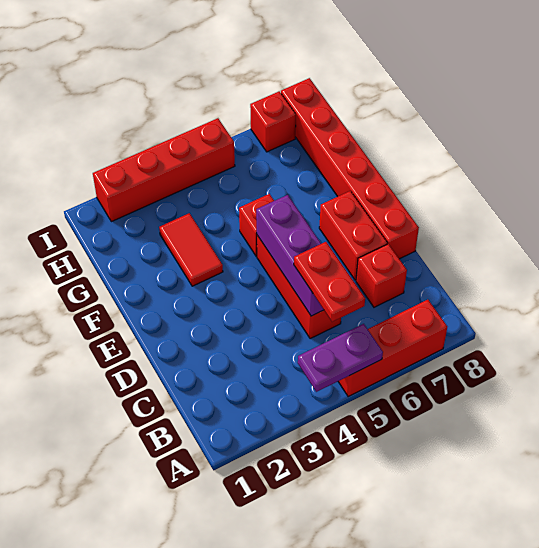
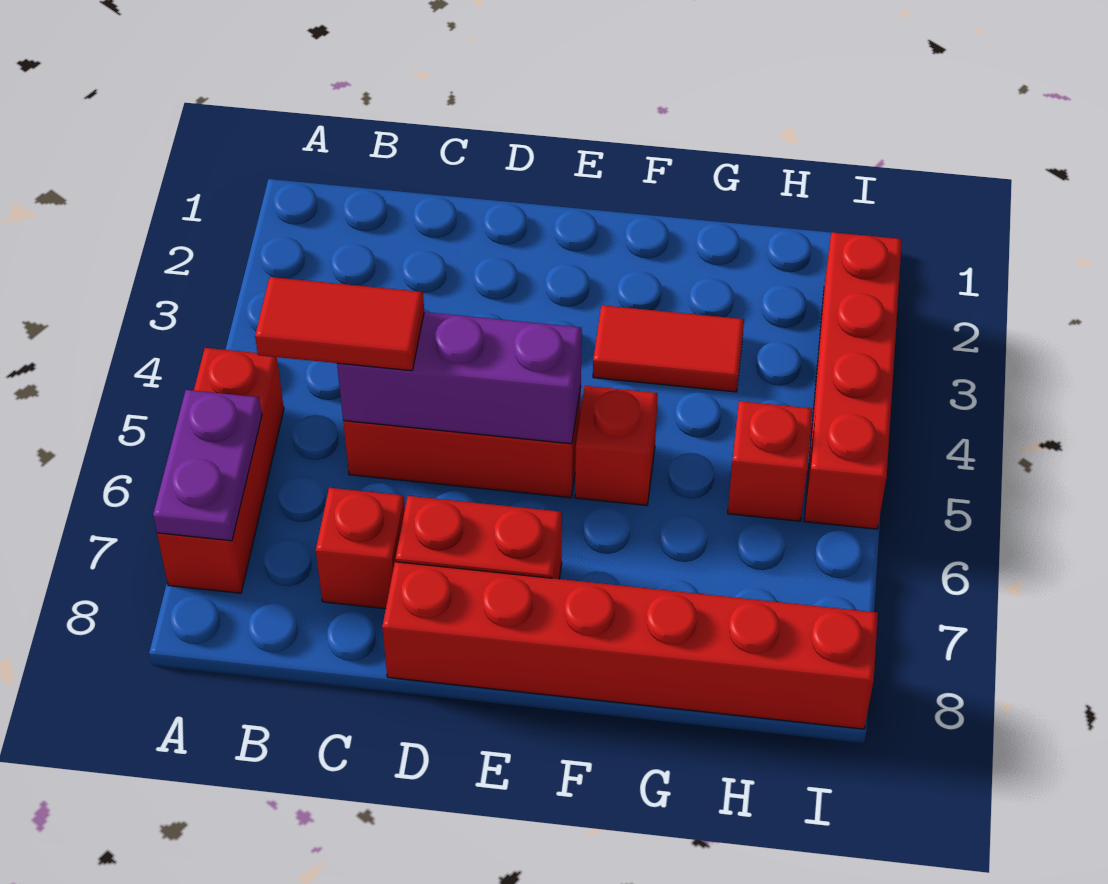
purple plate A4:A5 level 2 -> purple plate A6:A7 level 2
red plate B5:C5 level 3 -> red tile B5:C5 level 3
red brick I7 level 1 -> red brick H5 level 1

